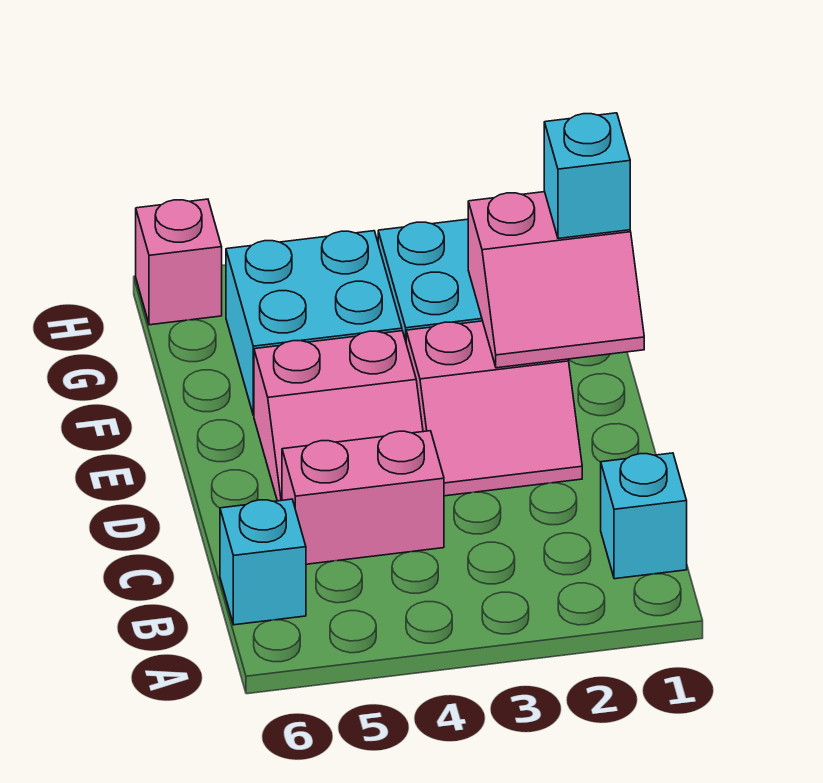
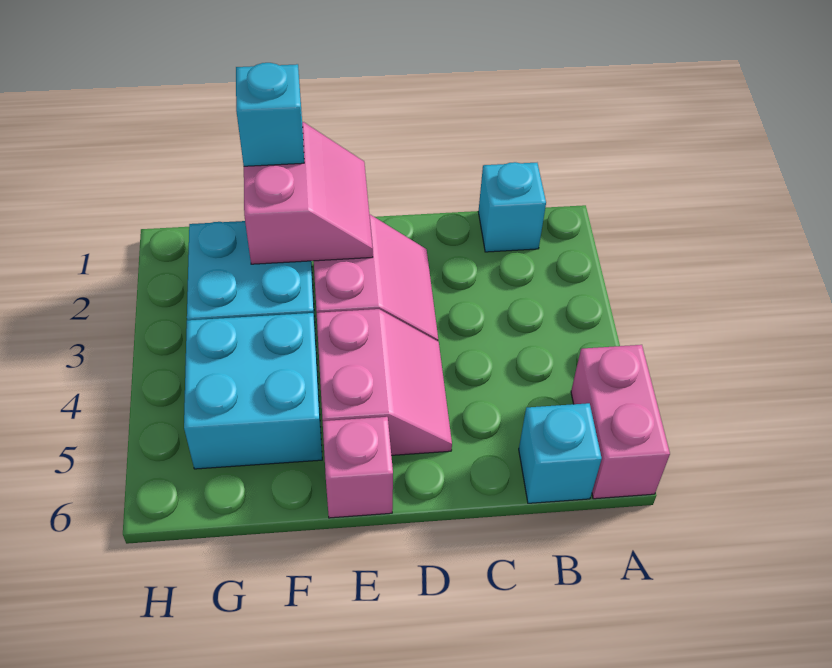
pink brick C4:C5 level 1 -> pink brick A5:A6 level 1
pink brick H6 level 1 -> pink brick E6 level 1

